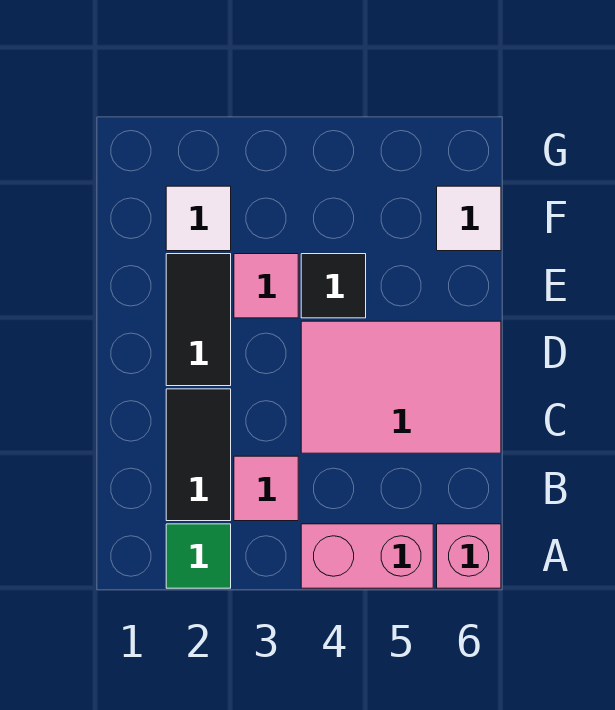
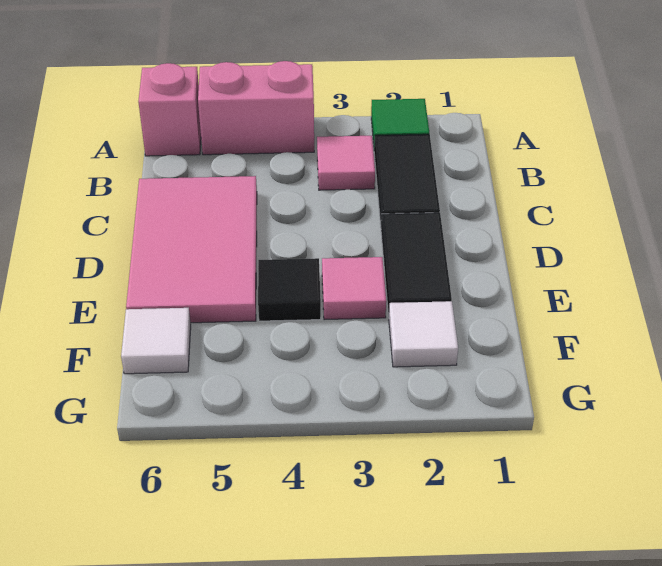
pink tile C4:D6 level 1 -> pink tile C5:E6 level 1

